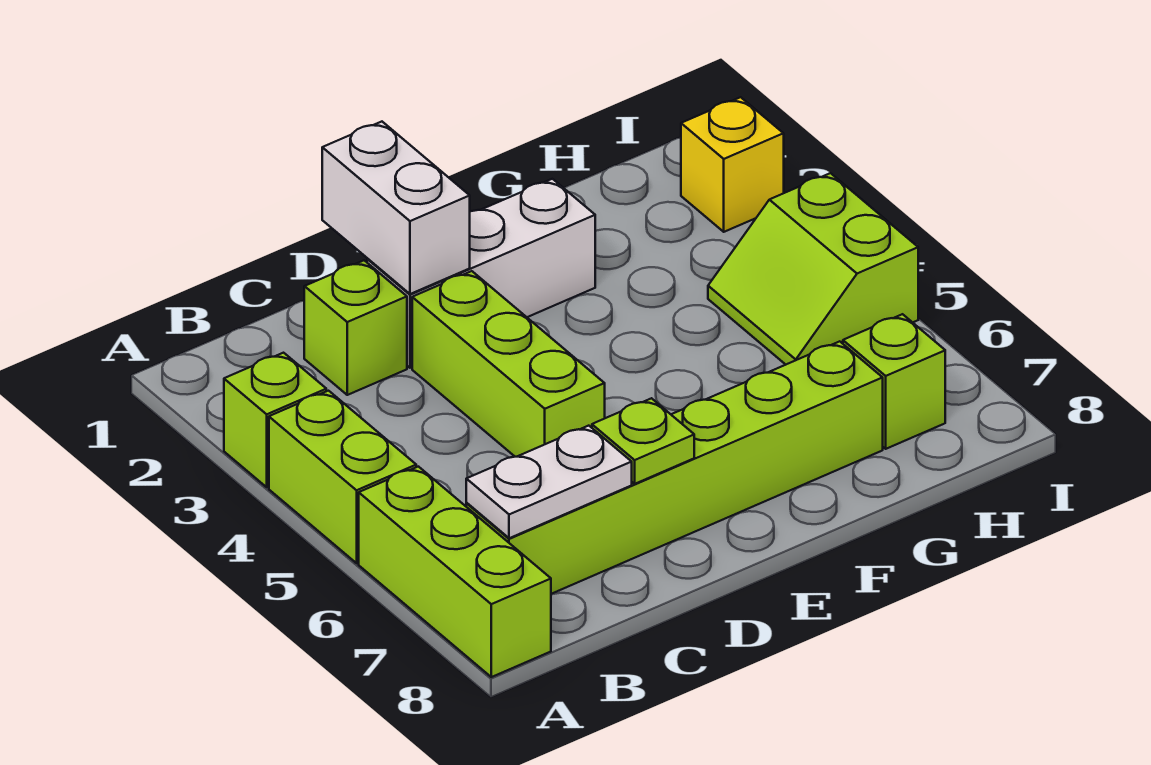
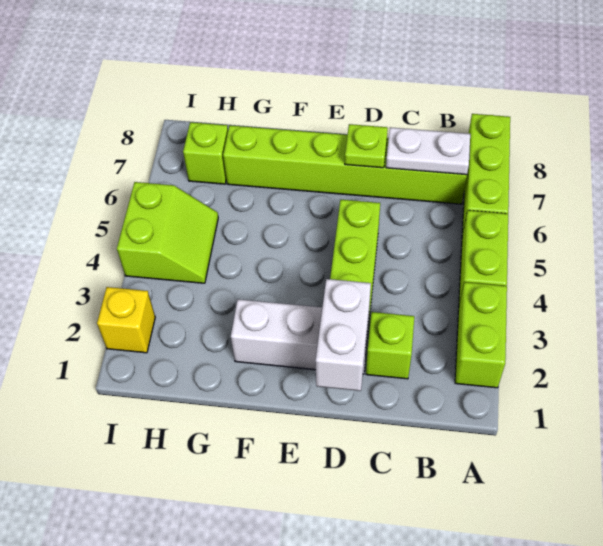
lime brick A3 level 1 -> lime brick A2:A3 level 1

